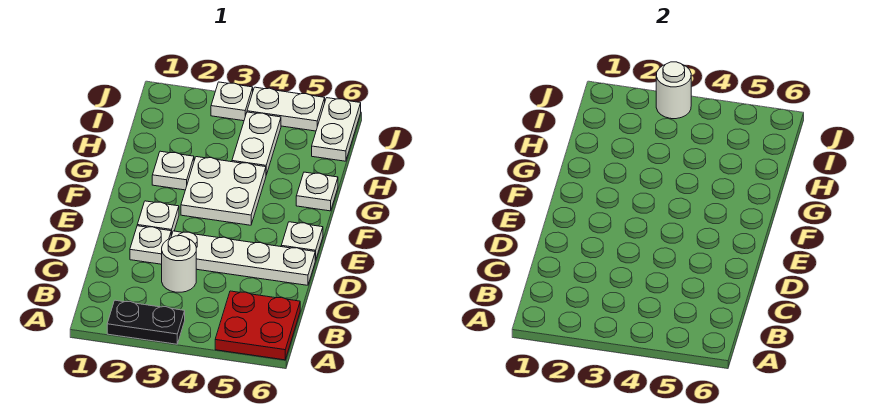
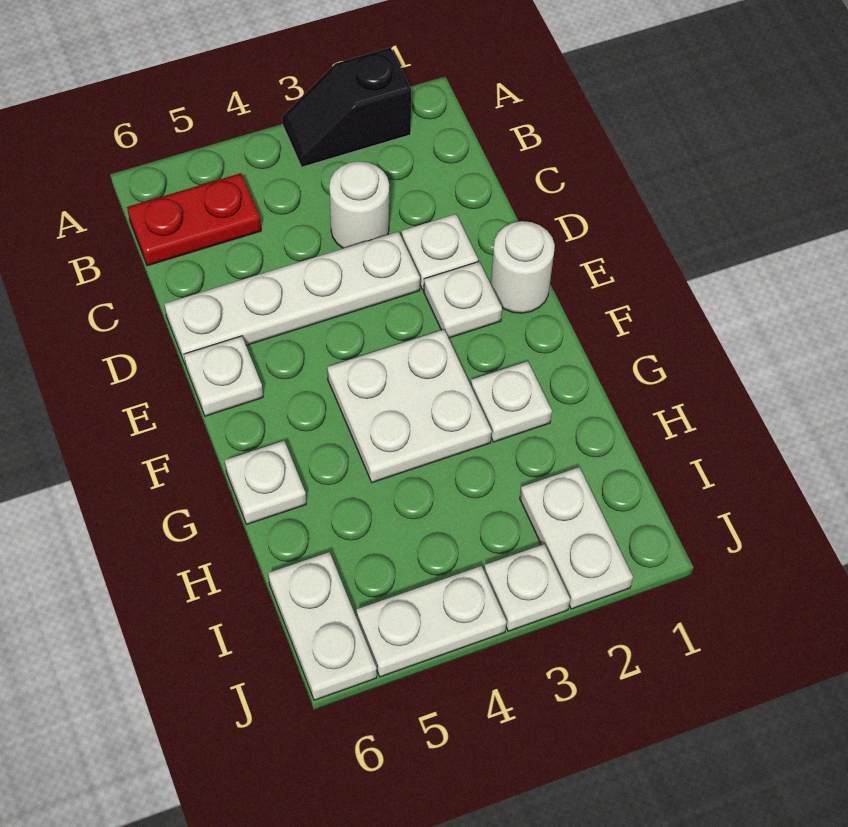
black plate A2:A3 level 1 -> black slope A2:A3 level 1 top 2
red plate A5:B6 level 1 -> red plate B5:B6 level 1
white plate H4:I4 level 1 -> white plate I2:J2 level 1
white round brick J3 level 2 -> white round brick E1 level 1

